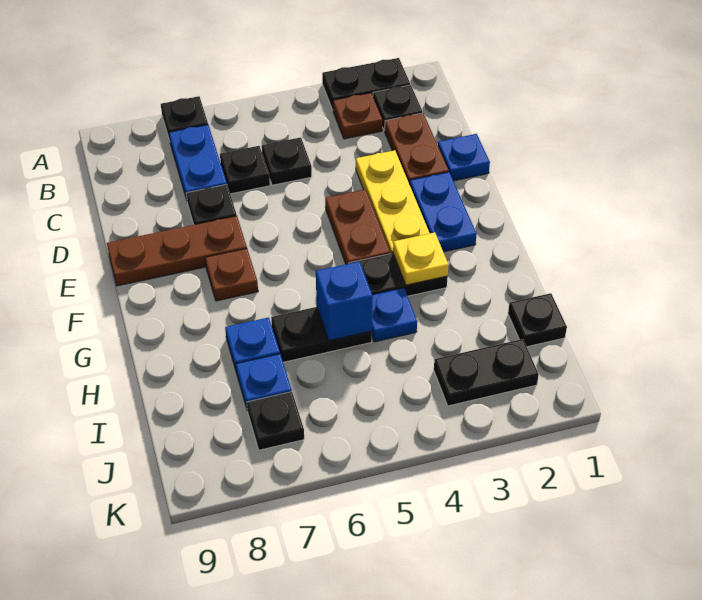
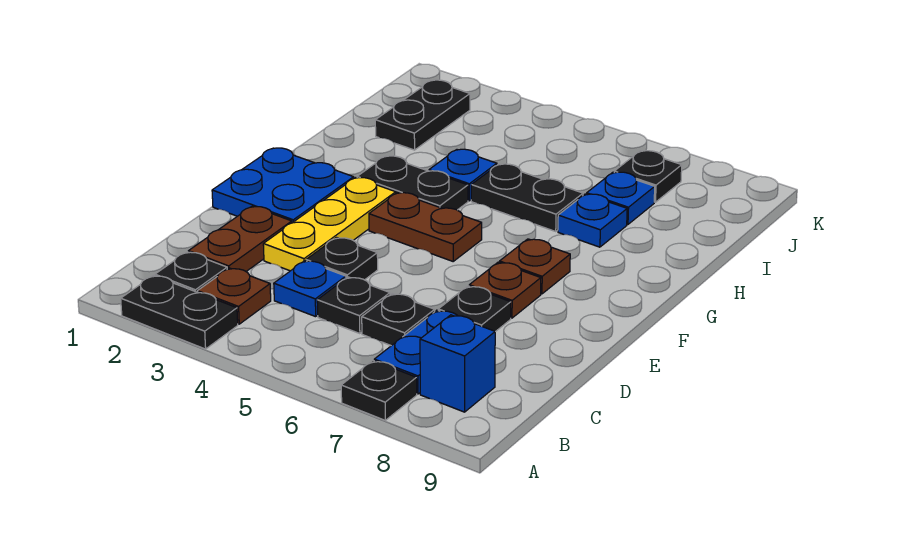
blue plate D1 level 1 -> blue plate C4 level 1
blue plate E2:F2 level 1 -> blue plate E1:F2 level 1
brown plate E4:F4 level 1 -> brown plate F4:F5 level 1
brown plate E7:E9 level 1 -> brown plate E7 level 1
yellow plate G3 level 2 -> none
blue brick H5 level 2 -> blue brick B8 level 1
black plate I1 level 1 -> black plate D4 level 1
black plate J2:J3 level 1 -> black plate I2:J2 level 1

